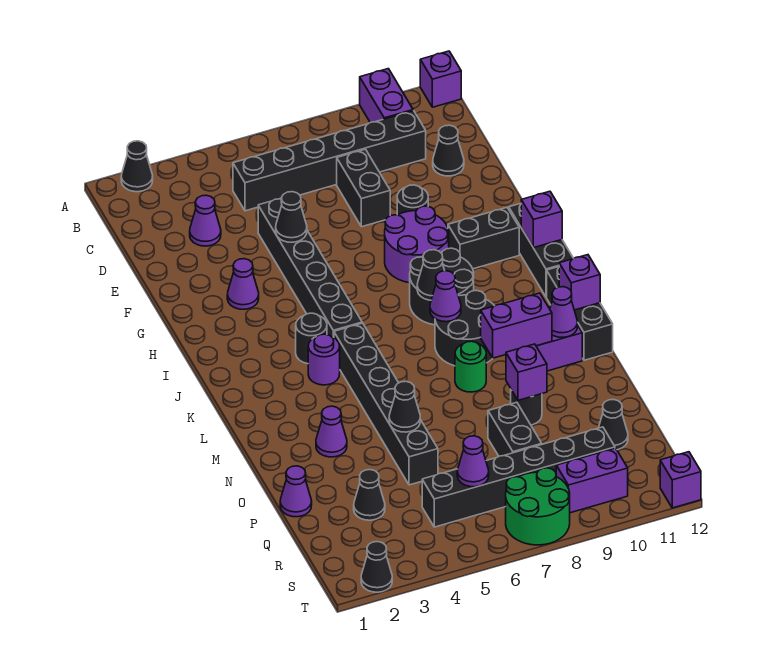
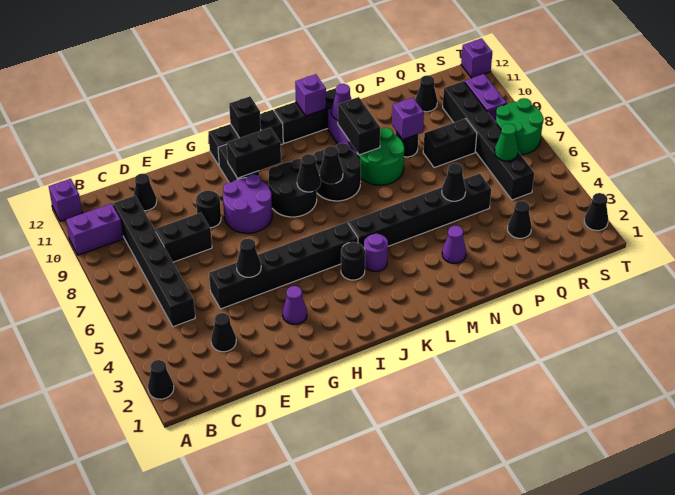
purple cone D3 level 1 -> black cone D3 level 1
none -> black brick H10:I10 level 2
purple brick I12 level 2 -> black brick I12 level 2
purple cone K8 level 2 -> black cone K8 level 2
green round brick M8 level 1 -> green round brick M8:N9 level 1
purple brick M9:M10 level 2 -> black brick M9:M10 level 2
purple cone P1 level 1 -> none
purple cone R6 level 2 -> green cone R6 level 2

